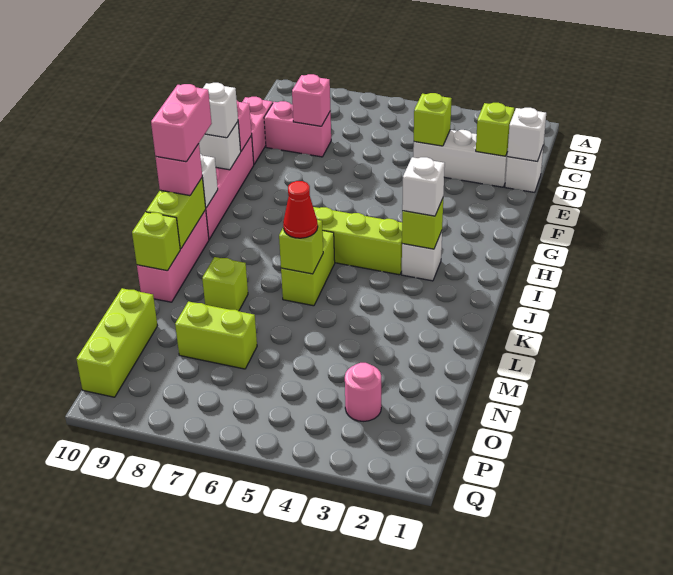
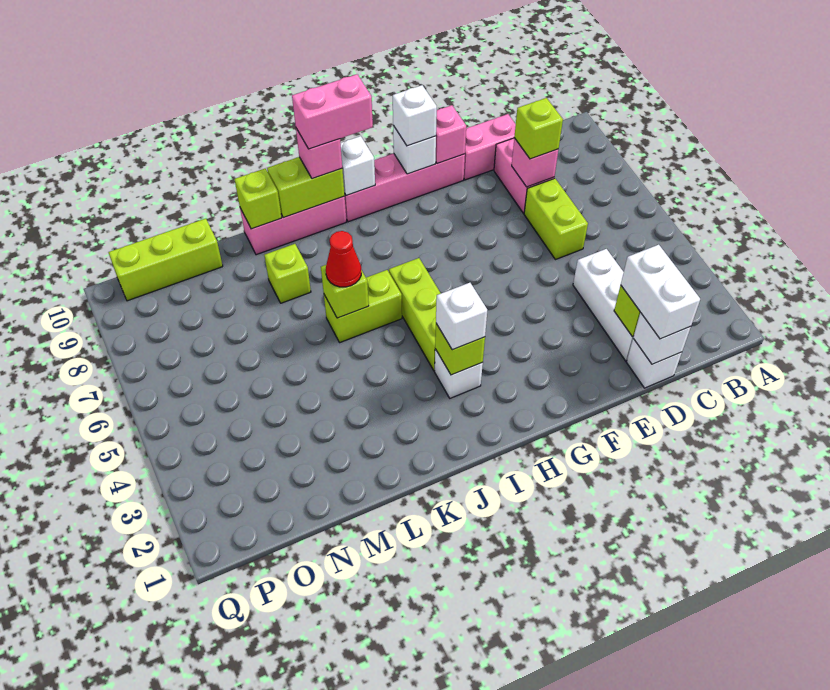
none -> white brick D1:D2 level 3
lime brick D4 level 2 -> lime brick D8 level 3
lime brick N7:N8 level 1 -> lime brick D6:D7 level 1
pink round brick O3 level 1 -> none

